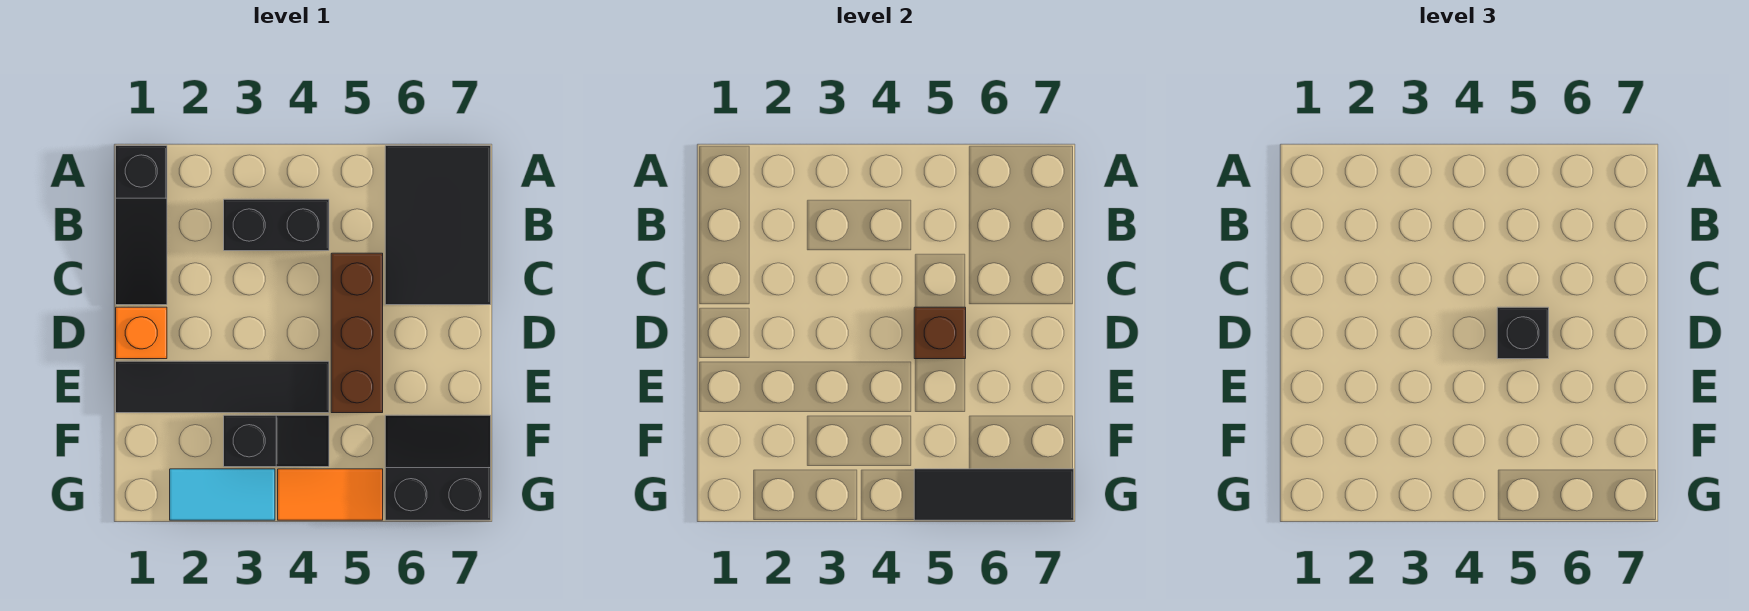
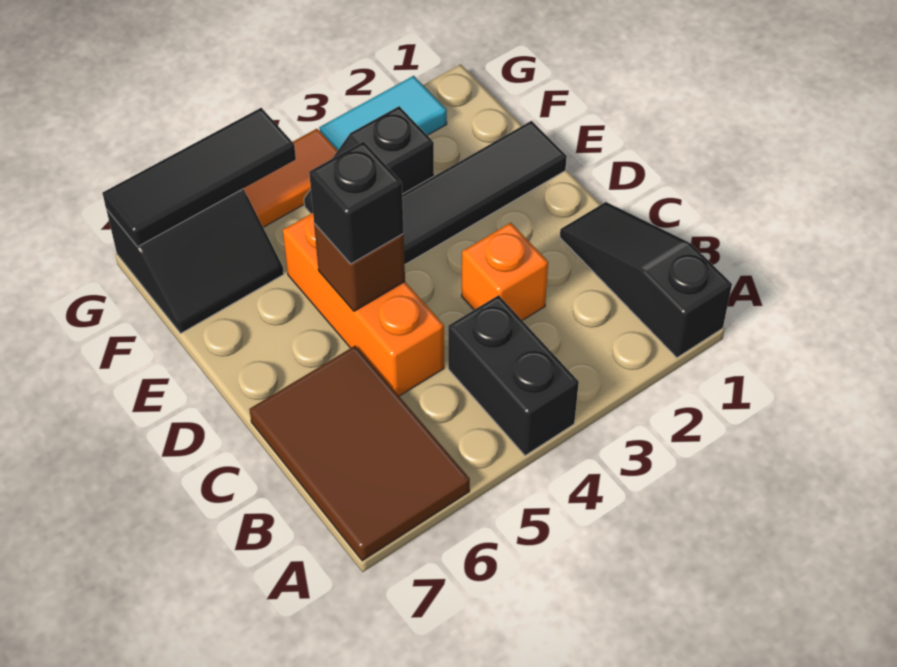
black tile A6:C7 level 1 -> brown tile A6:C7 level 1
black brick B3:B4 level 1 -> black brick A4:B4 level 1
brown brick C5:E5 level 1 -> orange brick C5:E5 level 1
orange brick D1 level 1 -> orange brick C3 level 1

